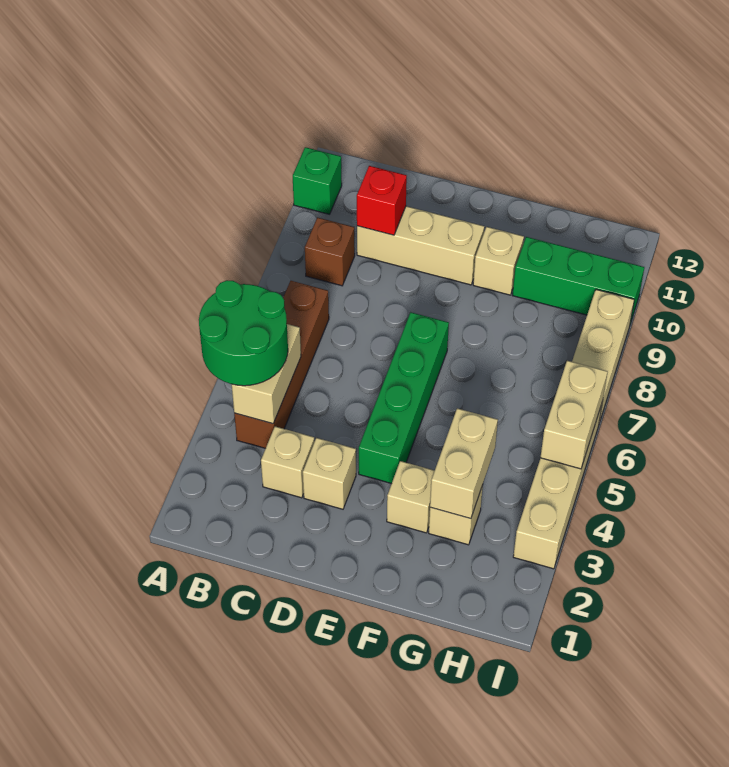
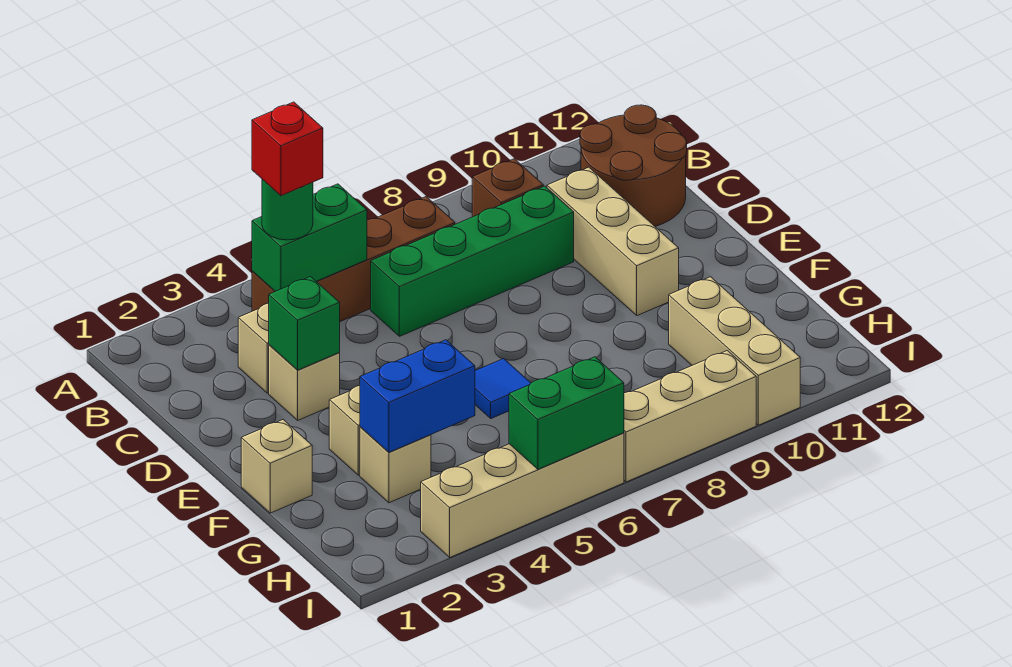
green round brick A4:B5 level 3 -> green round brick B4 level 3
green brick A11 level 1 -> green brick D3 level 2
tan brick B4:B5 level 2 -> green brick B4:B5 level 2
none -> brown round brick B11:C12 level 1
red brick C10 level 2 -> red brick B4 level 4
green brick E4:E7 level 1 -> green brick C6:C9 level 1
none -> blue tile F6 level 1
tan brick F10 level 1 -> tan brick F1 level 1
tan brick G3:G4 level 2 -> blue brick G3:G4 level 2
green brick G10:I10 level 1 -> tan brick G10:I10 level 1
tan brick I5:I6 level 2 -> green brick I5:I6 level 2

